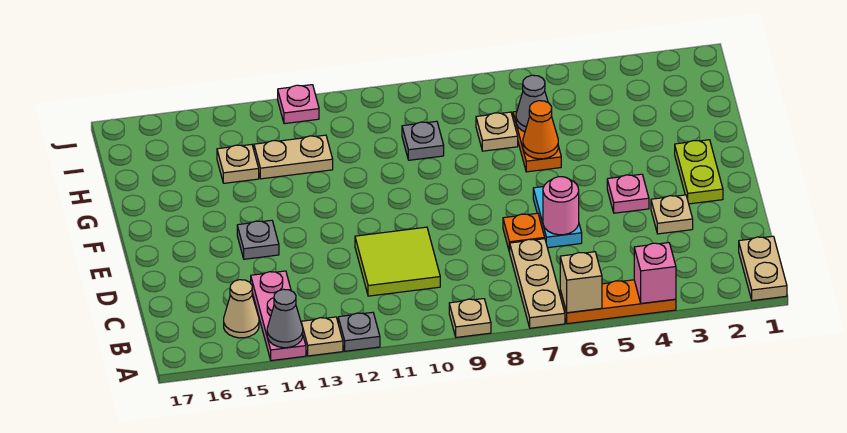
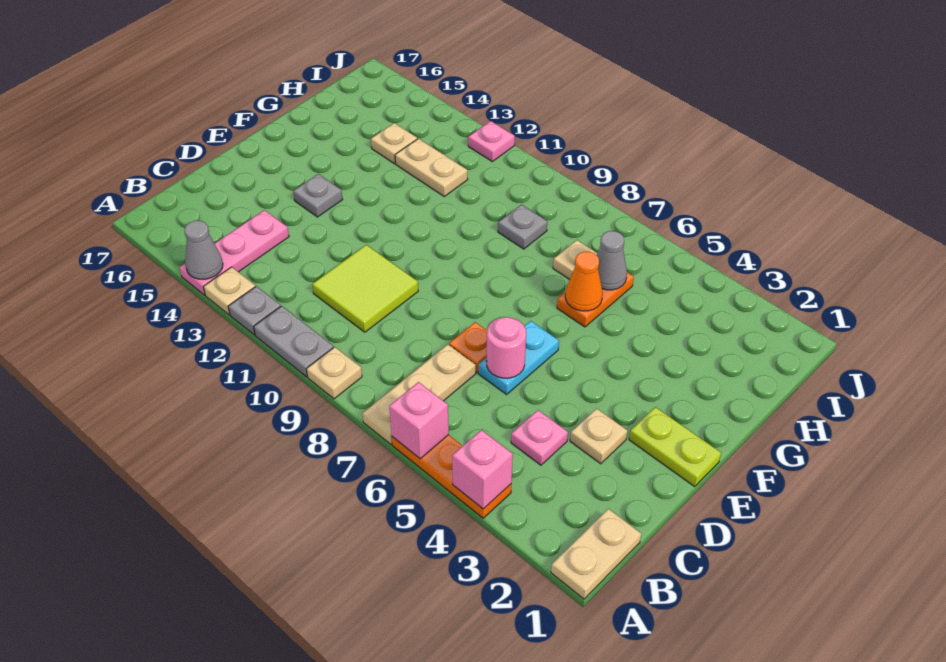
tan brick A6 level 2 -> pink brick A6 level 2
none -> grey plate A10:A11 level 1
tan cone B15 level 1 -> none
lime plate E2:F2 level 1 -> lime plate E1:E2 level 1
pink plate E4 level 1 -> pink plate C4 level 1

